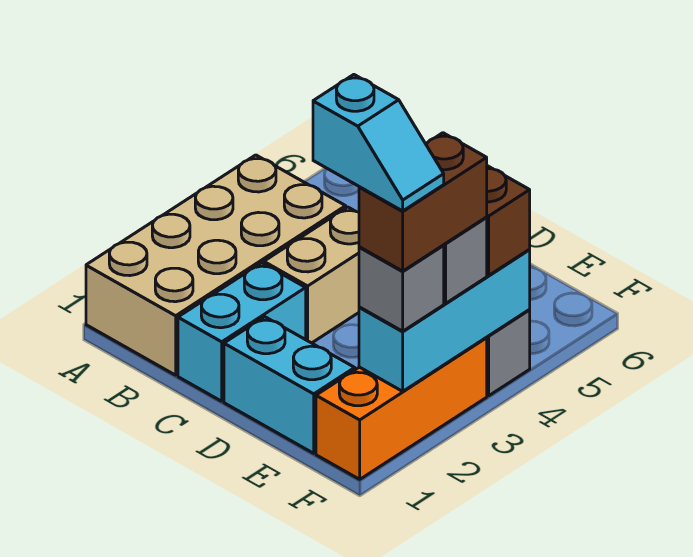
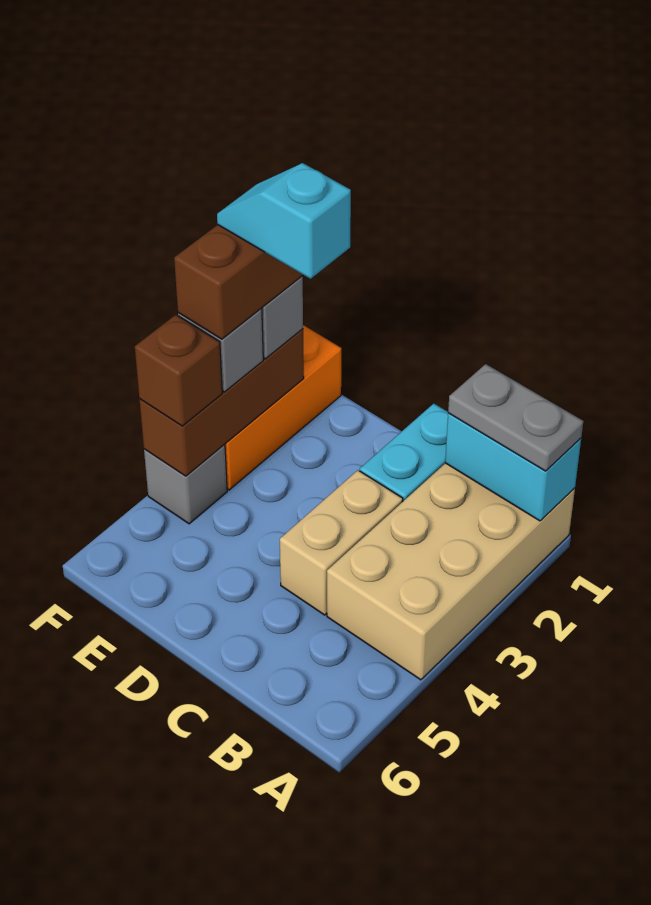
none -> grey plate A1:B1 level 3
cyan brick D1:E1 level 1 -> cyan brick A1:B1 level 2
cyan brick F2:F4 level 2 -> brown brick F2:F4 level 2

